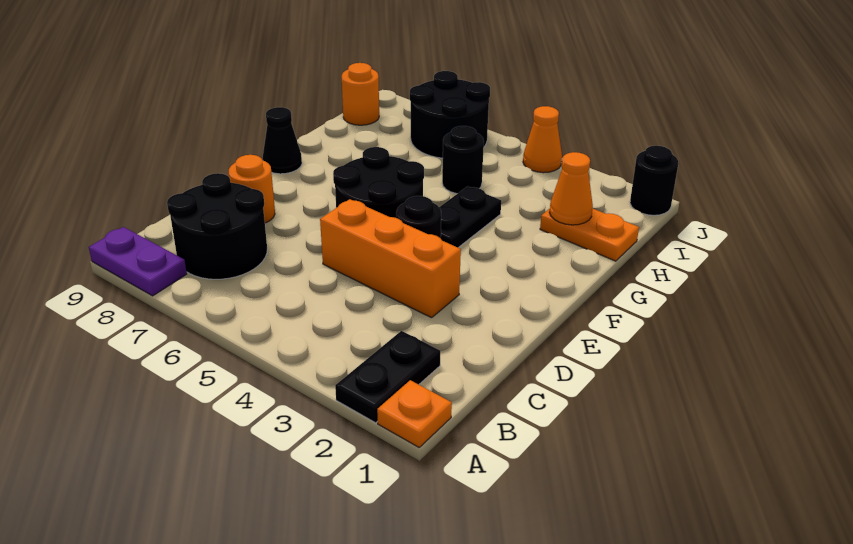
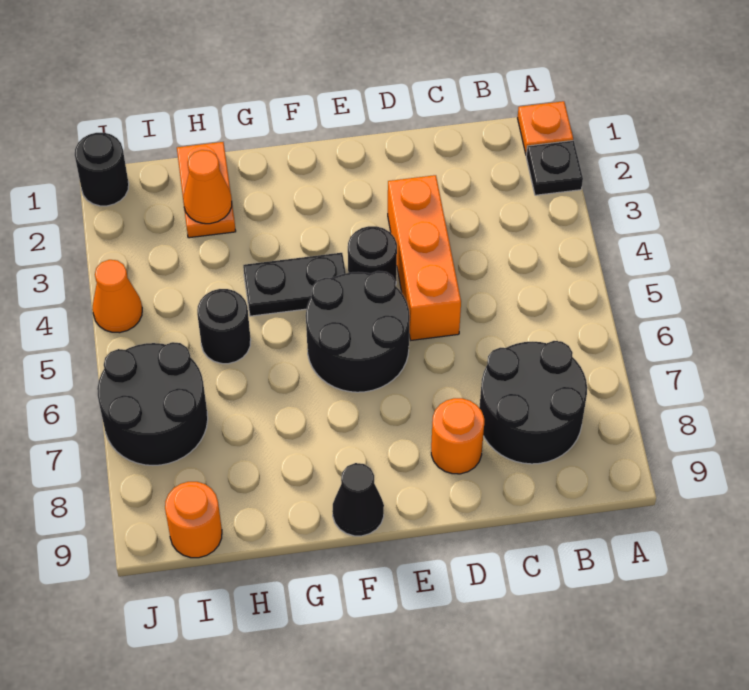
black plate A2:B2 level 1 -> black plate A2 level 1
purple plate A8:A9 level 1 -> none

